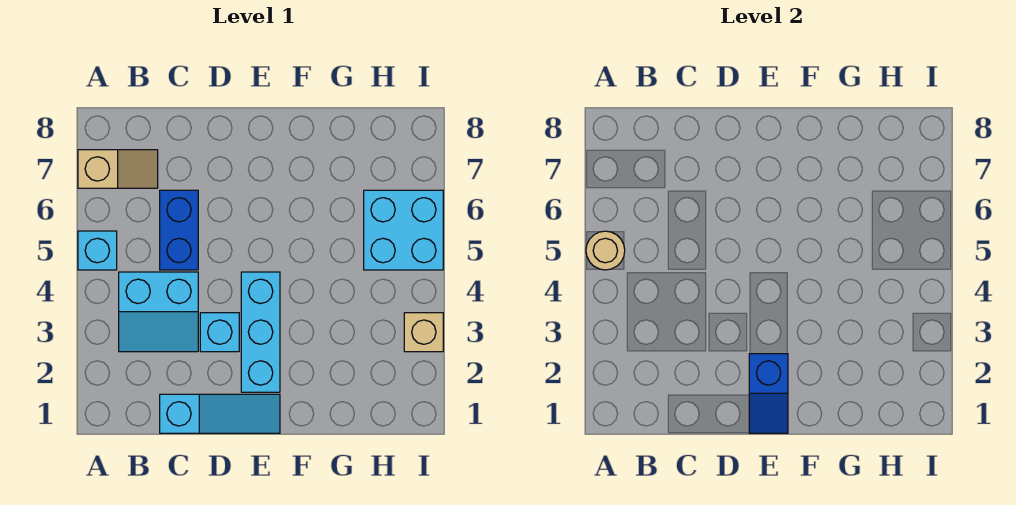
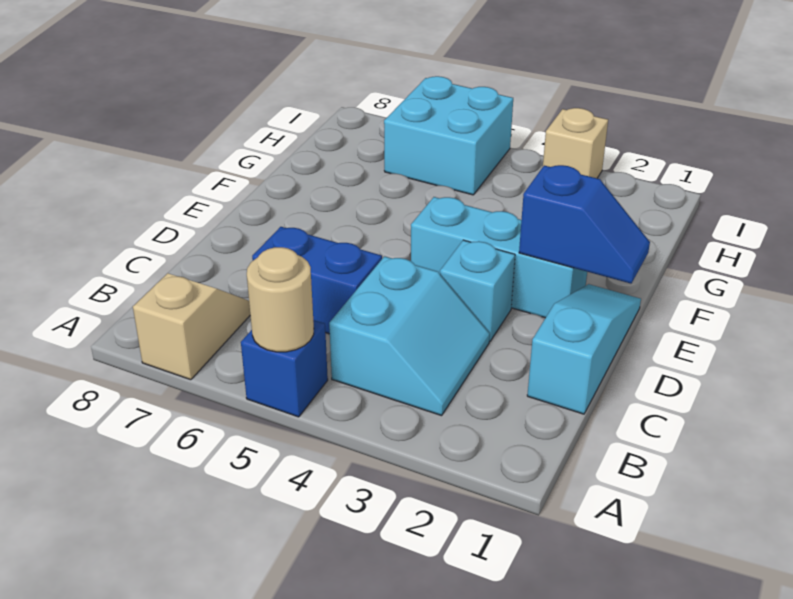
cyan brick A5 level 1 -> blue brick A5 level 1

